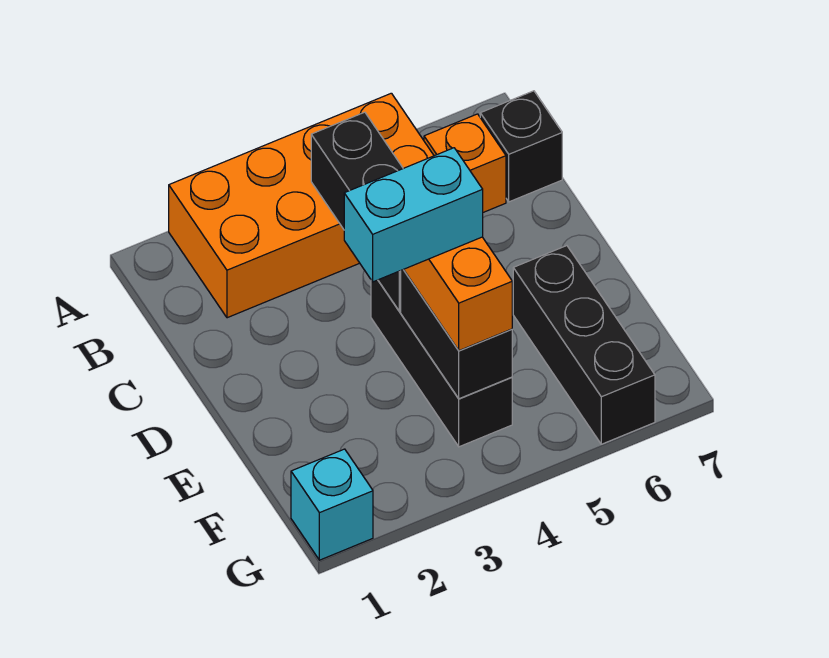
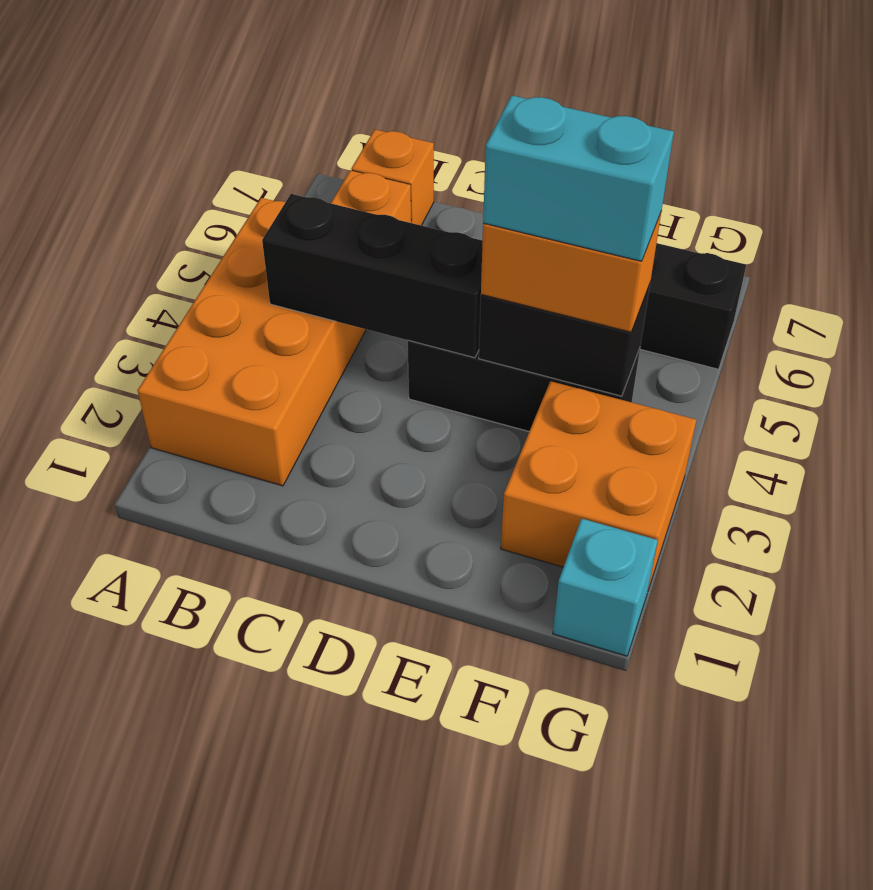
black brick B7 level 1 -> orange brick B7 level 1
cyan brick E3:E4 level 4 -> cyan brick E4:F4 level 4
none -> orange brick F2:G3 level 1

